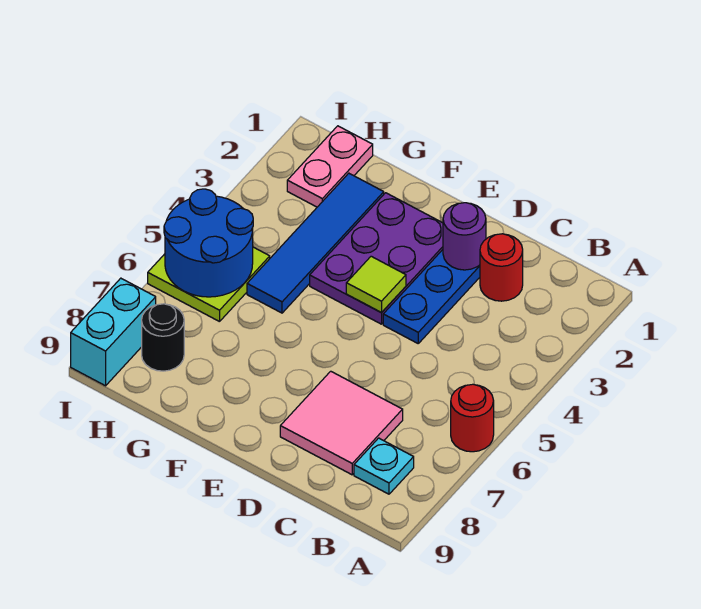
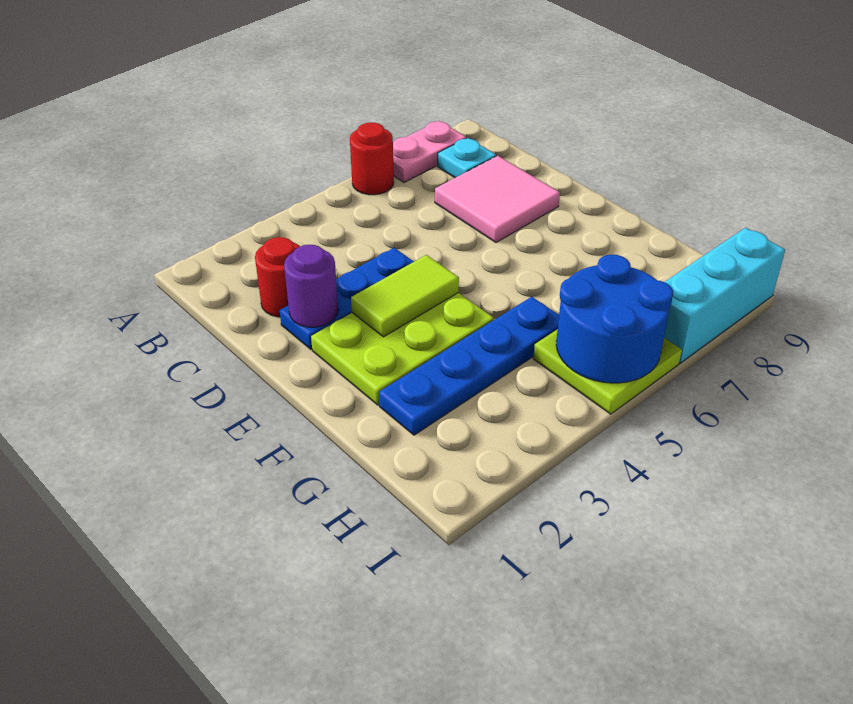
purple plate E2:F4 level 1 -> lime plate E2:F4 level 1
lime tile E4 level 2 -> lime tile E3:E4 level 2
blue tile G2:G5 level 1 -> blue plate G2:G5 level 1
pink plate H1:H2 level 1 -> pink plate A7:A8 level 1
black round brick H8 level 1 -> none
cyan brick I8:I9 level 1 -> cyan brick I7:I9 level 1

